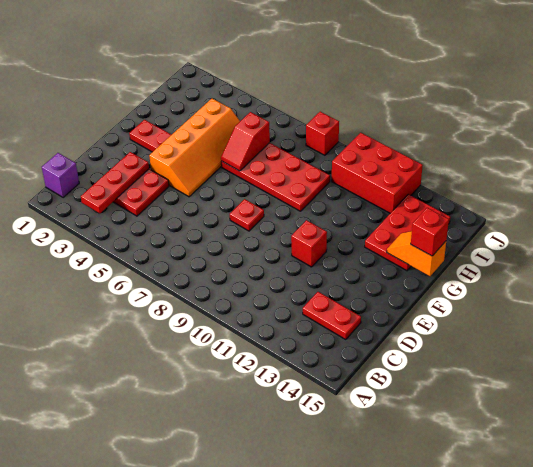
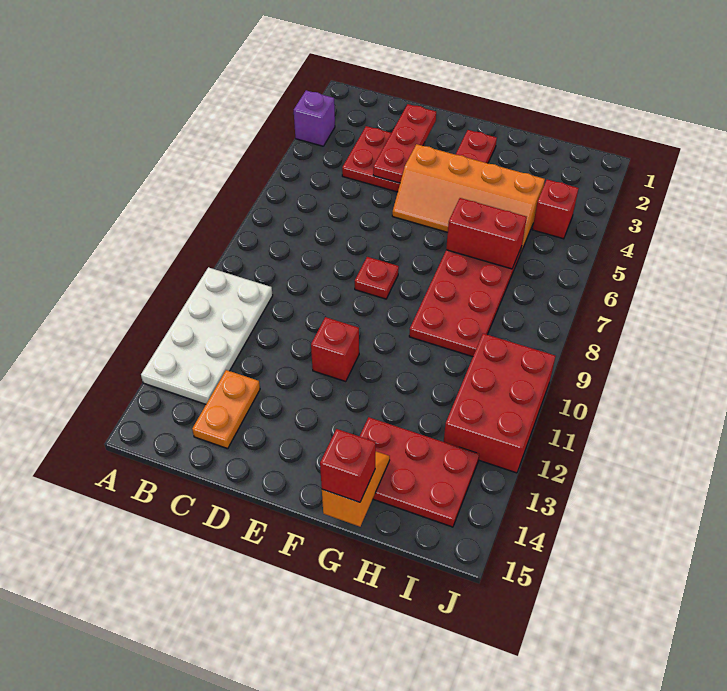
none -> white plate A10:B13 level 1
purple brick B1 level 1 -> purple brick A3 level 1
red plate B3:D3 level 2 -> red plate D2:D4 level 2
red plate C13:C14 level 1 -> orange plate C13:C14 level 1
red slope G6:H6 level 2 top H -> red brick G6:H6 level 2
red brick J8 level 1 -> red brick I4 level 1

